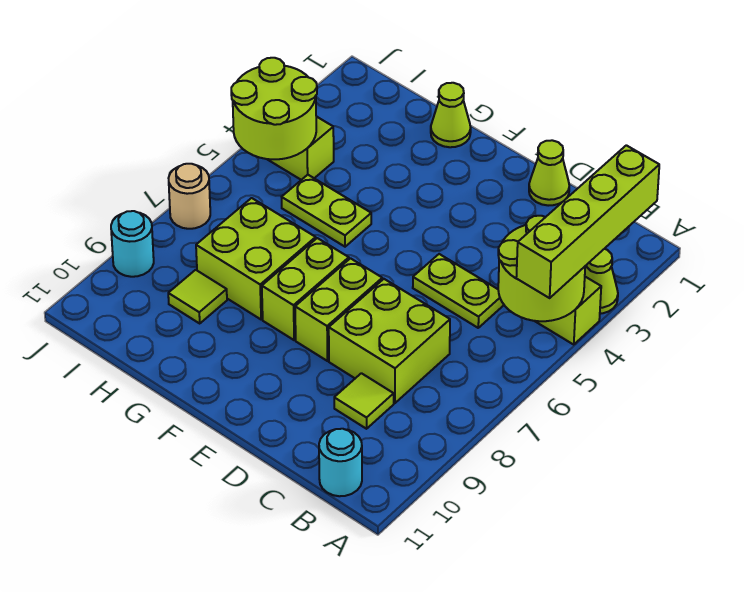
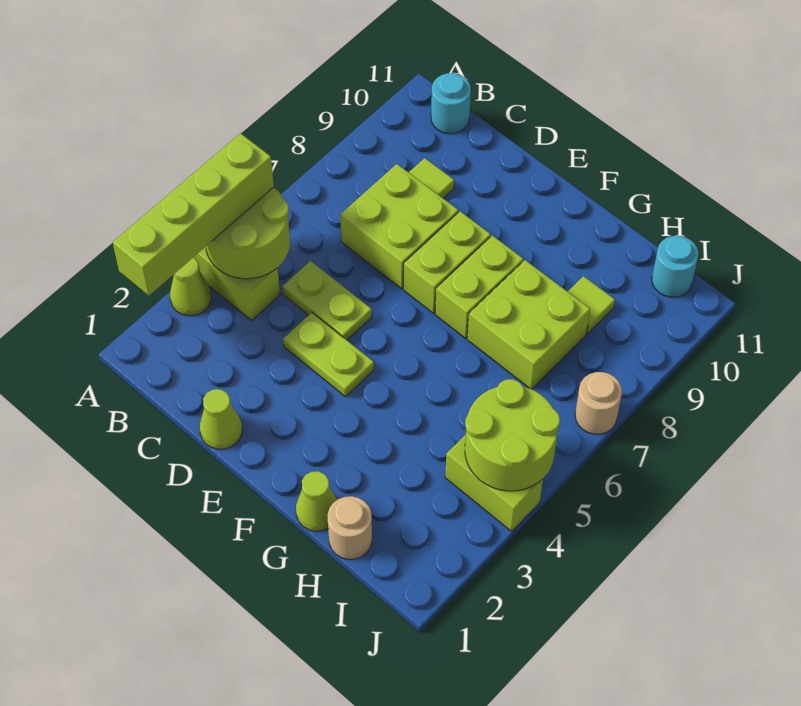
lime plate G5:H5 level 1 -> lime plate D4:E4 level 1
none -> tan round brick H1 level 1
cyan round brick J9 level 1 -> cyan round brick I11 level 1

